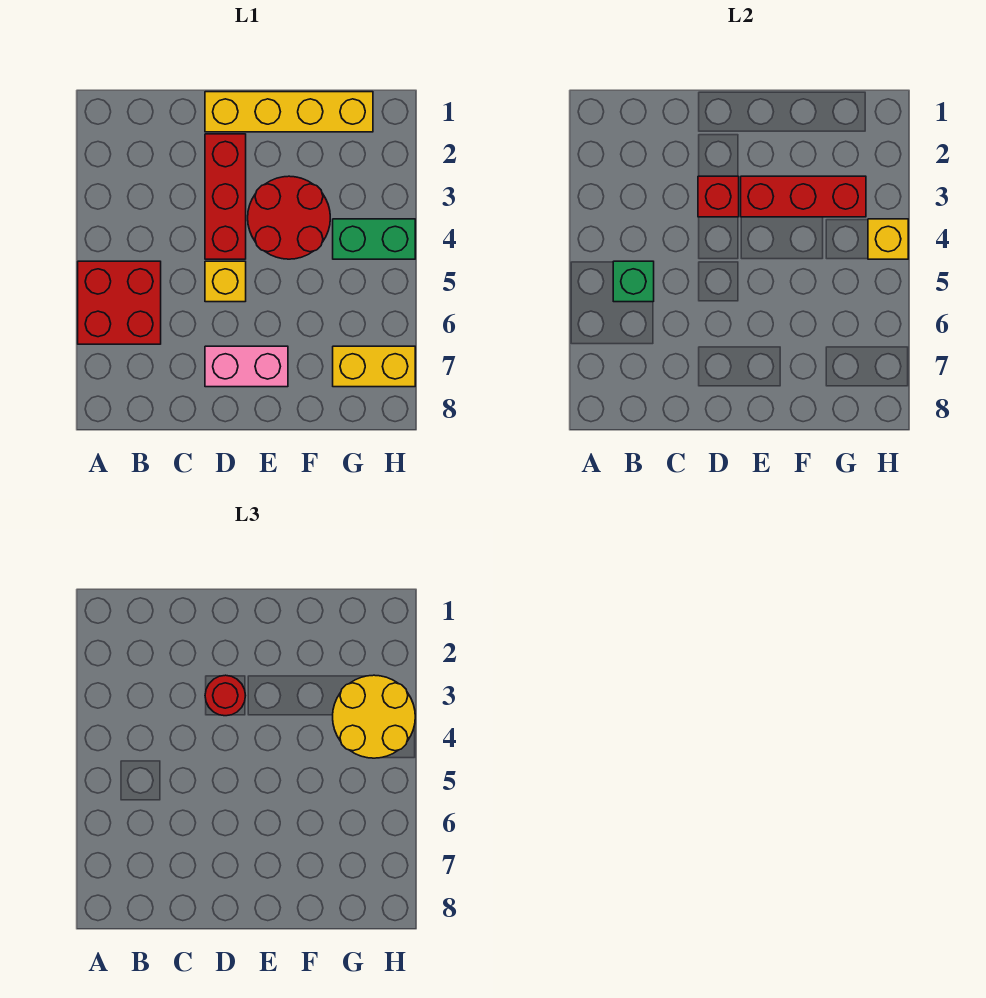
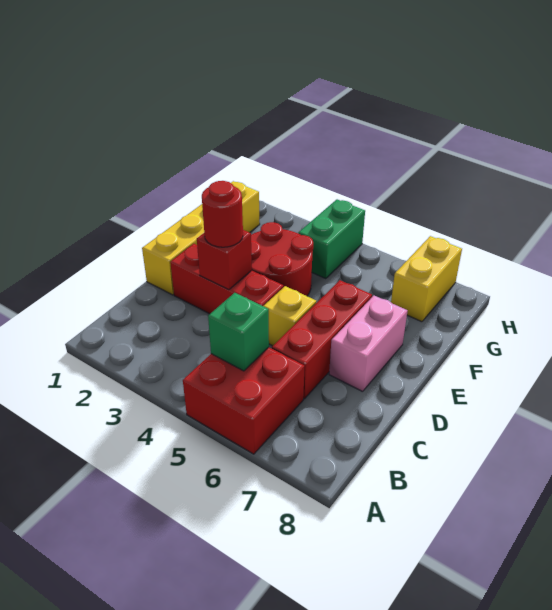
red brick E3:G3 level 2 -> red brick C6:E6 level 1
yellow round brick G3:H4 level 3 -> none
yellow brick H4 level 2 -> none

